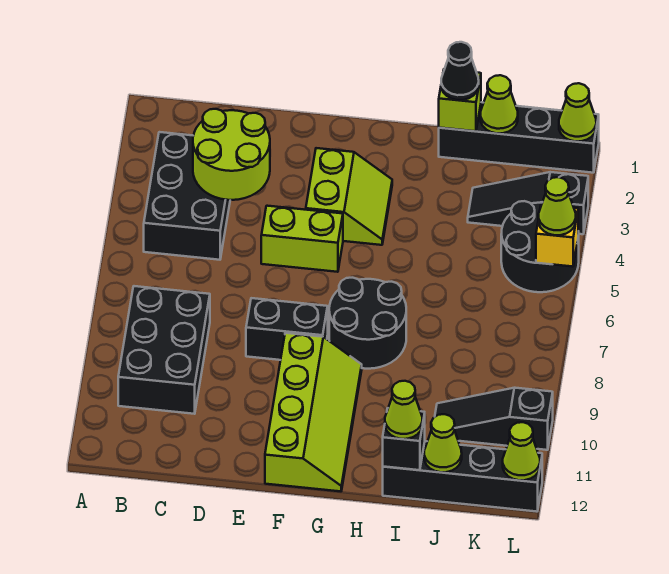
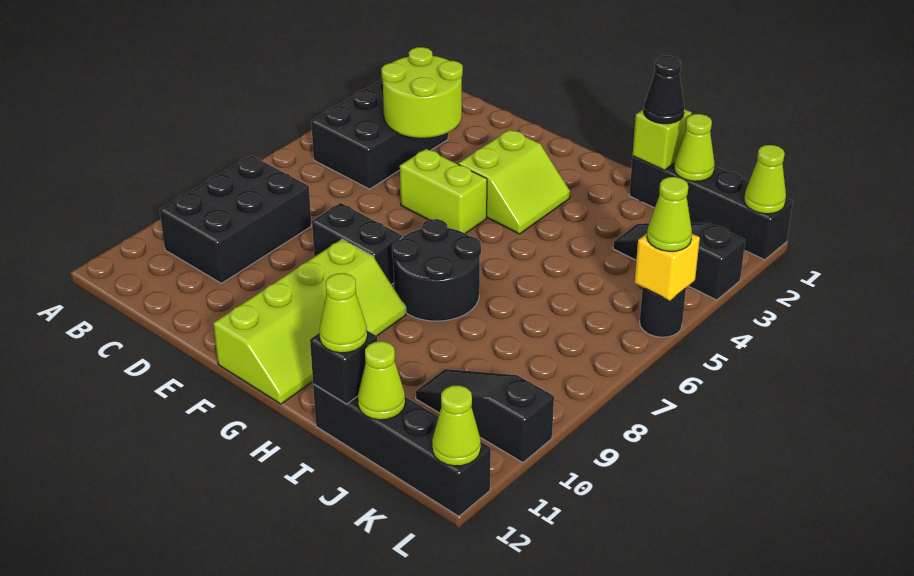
black round brick K4:L5 level 1 -> black round brick L5 level 1

